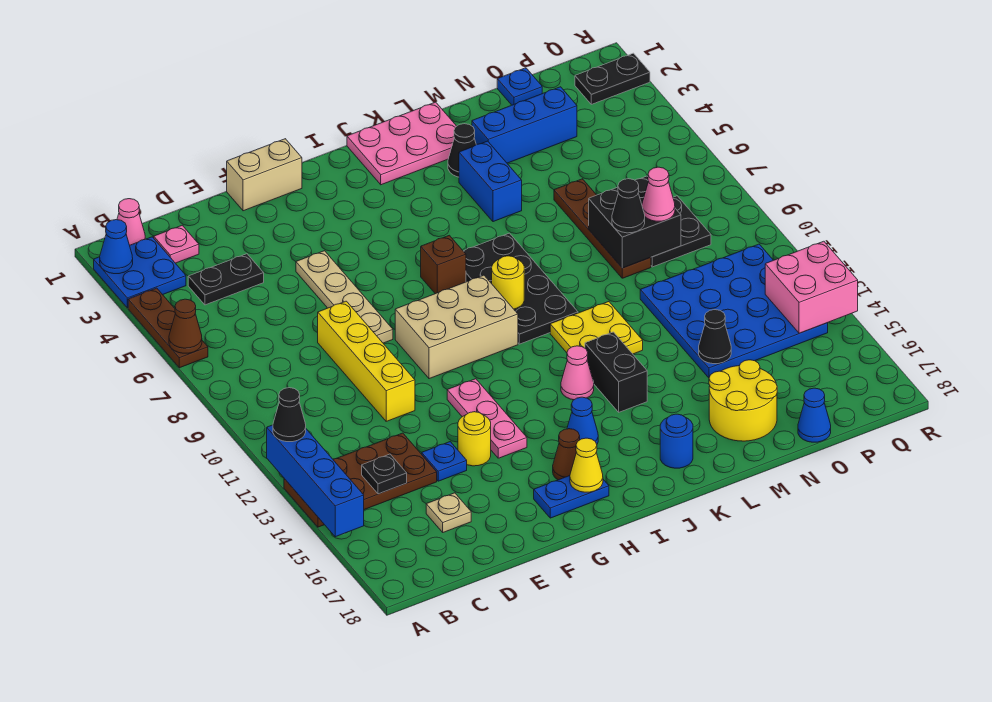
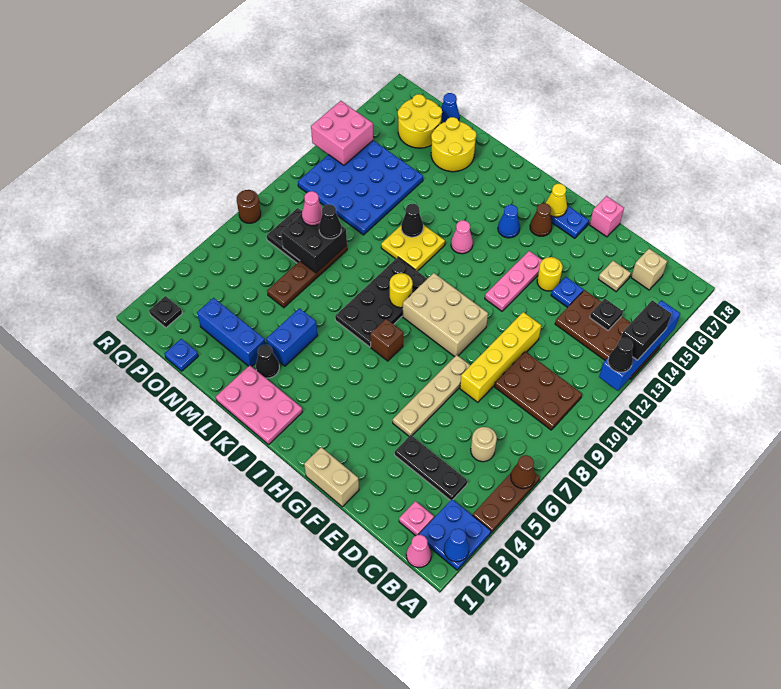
none -> brown plate B9:D10 level 1
black plate C4:D4 level 1 -> black plate C4:E4 level 1
none -> tan round brick C6 level 1
none -> tan brick C17 level 1
none -> pink brick F18 level 1
black brick K13:K14 level 1 -> black brick A13:A14 level 3
blue round brick K17 level 1 -> none
black cone N14 level 2 -> black cone L12 level 2
none -> yellow round brick O16:P17 level 1
black plate Q2:R2 level 1 -> black plate Q2 level 1
none -> brown round brick R8 level 1

